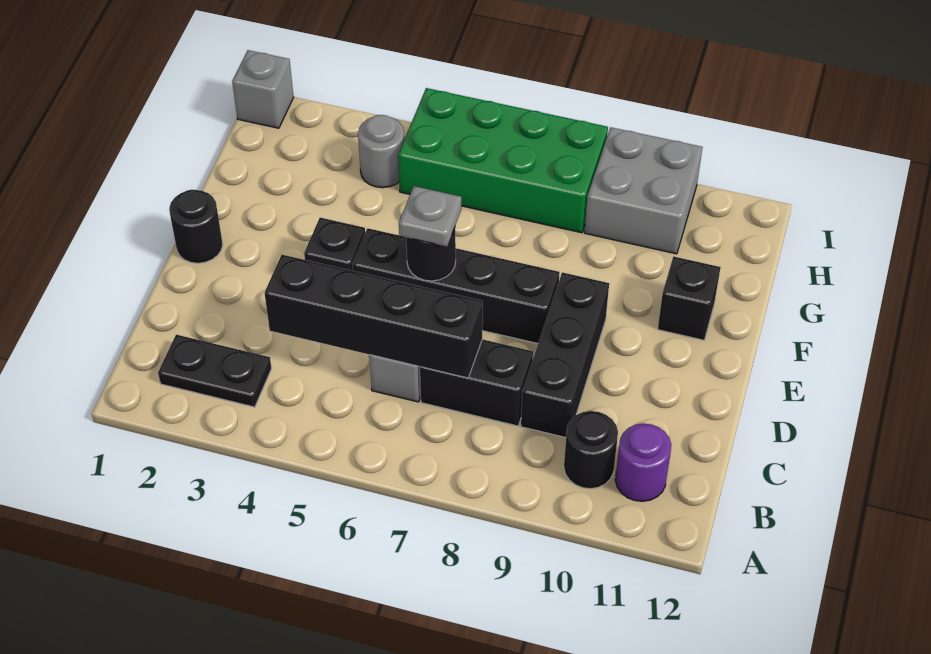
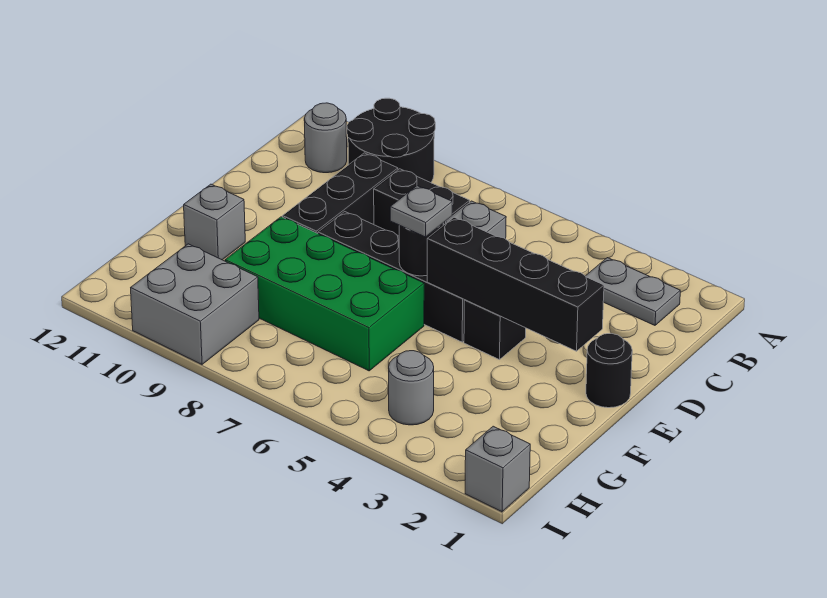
black plate B2:B3 level 1 -> grey plate B2:B3 level 1
black round brick B10 level 1 -> black round brick A9:B10 level 1
purple round brick B11 level 1 -> grey round brick B11 level 1
black brick C4:C7 level 2 -> black brick E2:E5 level 2
black brick F11 level 1 -> grey brick F11 level 1
green brick H5:I8 level 1 -> green brick F6:G9 level 1

